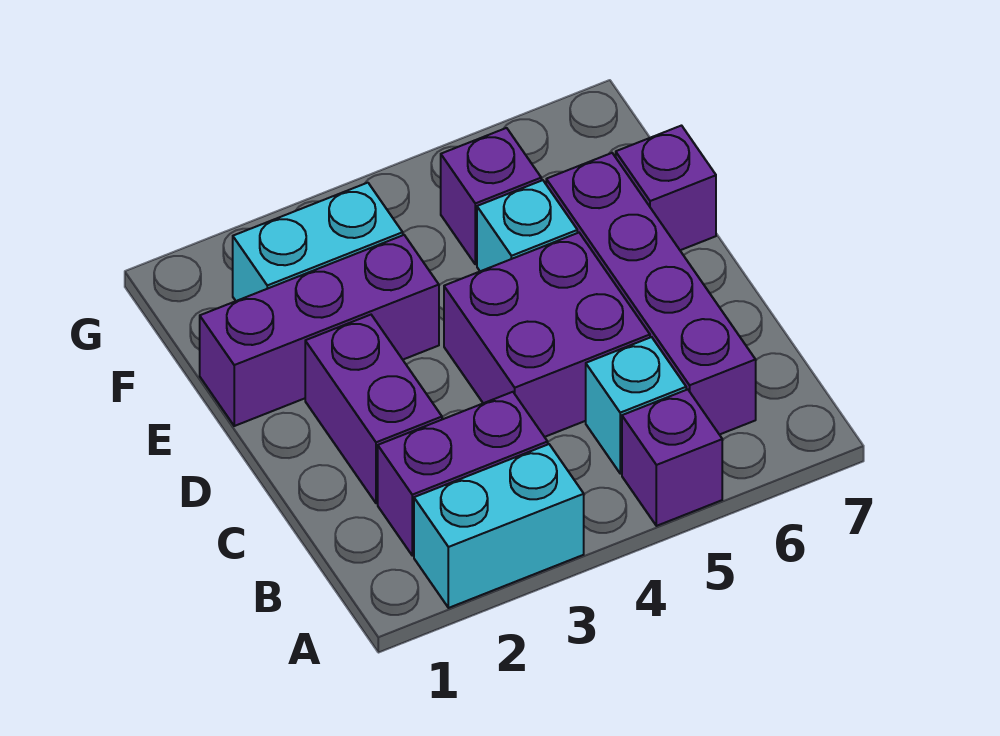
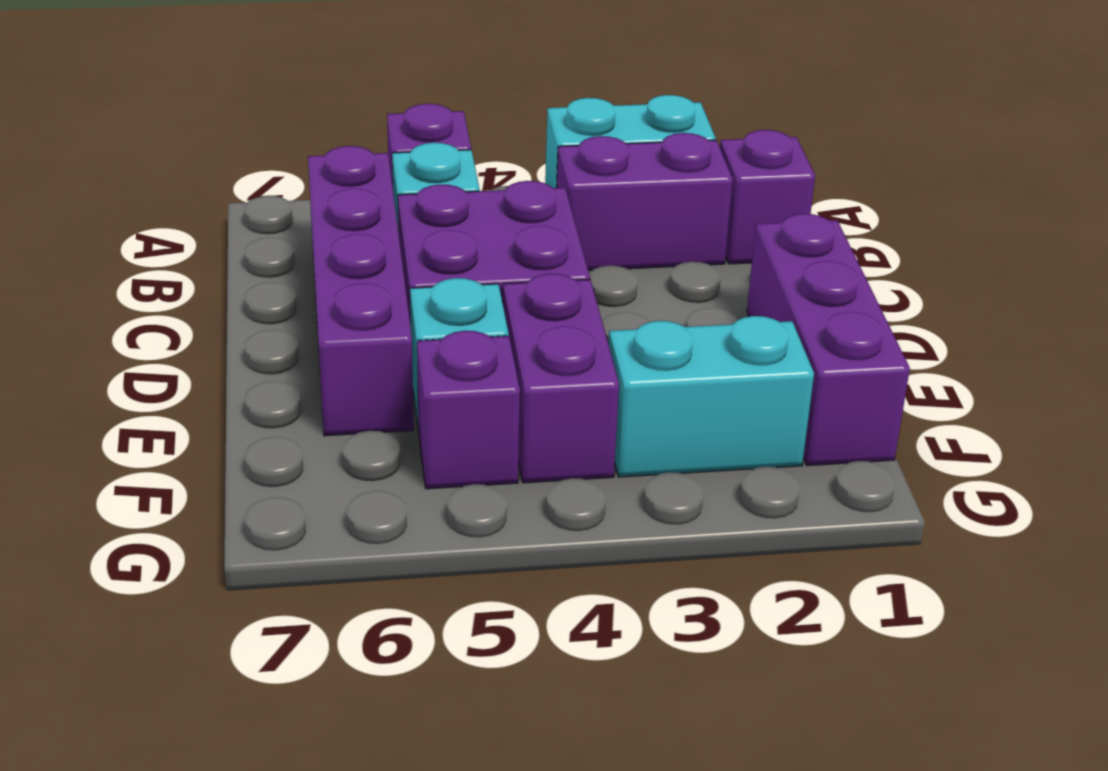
purple brick C2:D2 level 1 -> purple brick E4:F4 level 1
purple brick E1:E3 level 1 -> purple brick D1:F1 level 1
purple brick E7 level 1 -> purple brick B1 level 1

